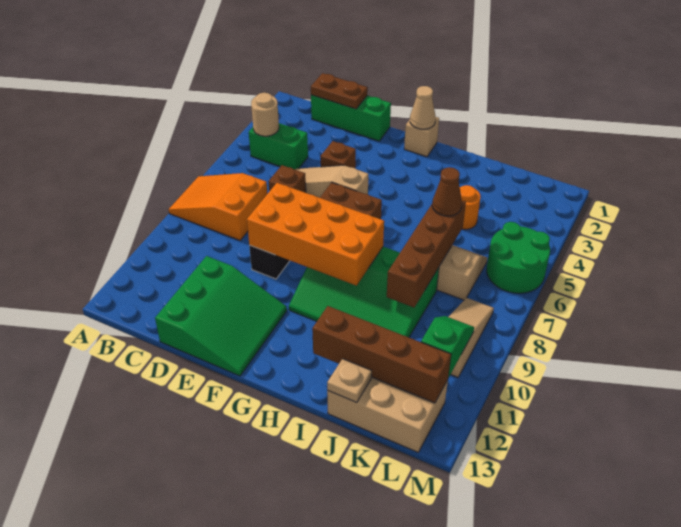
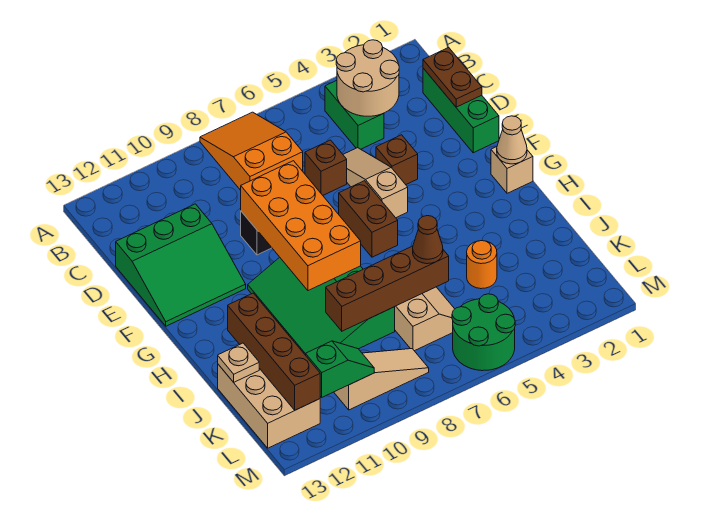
tan round brick B4 level 2 -> tan round brick B3:C4 level 2

